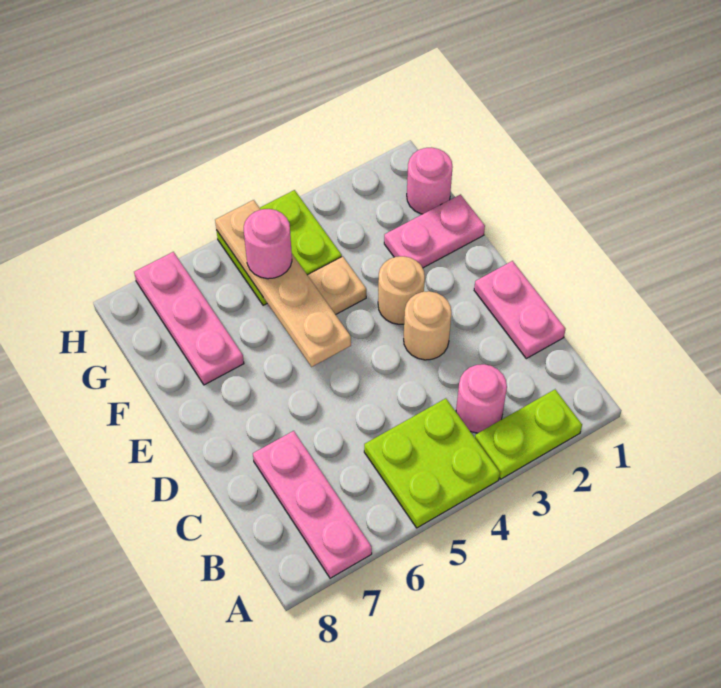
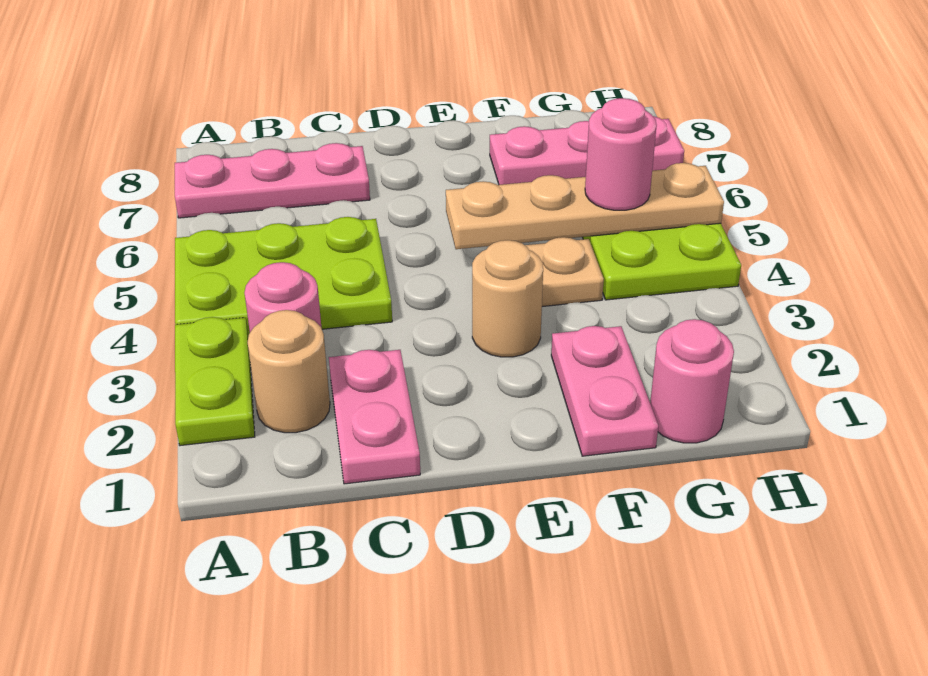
lime plate A4:B5 level 1 -> lime plate A4:C5 level 1
pink plate C1:D1 level 1 -> pink plate C1:C2 level 1
tan round brick D3 level 1 -> tan round brick B2 level 1

